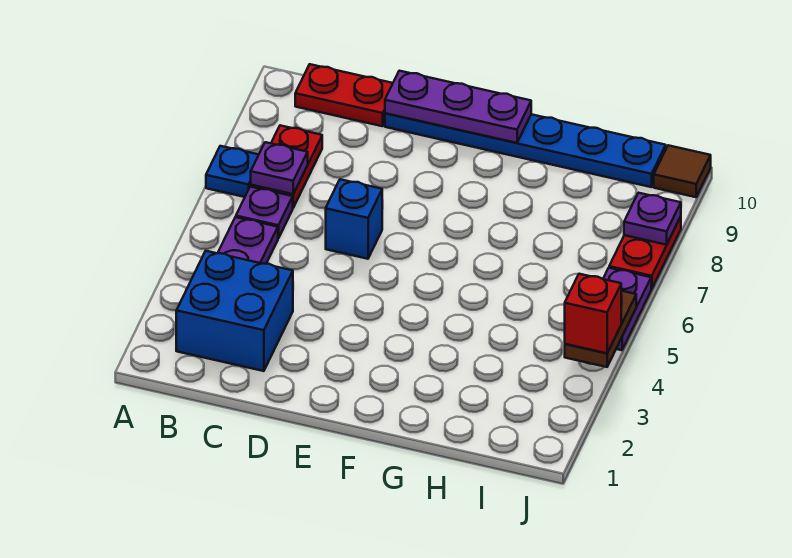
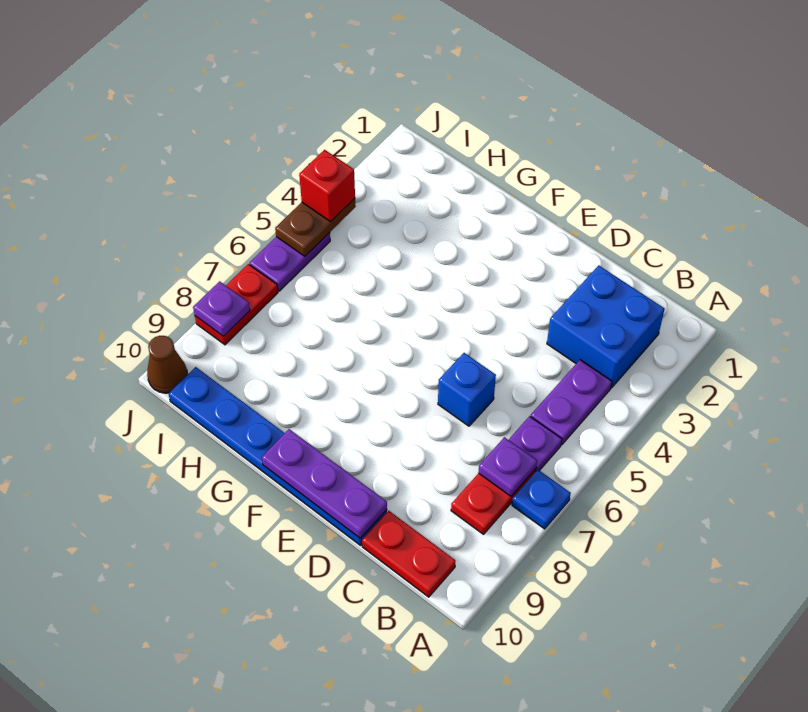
brown tile J10 level 1 -> brown cone J10 level 1

